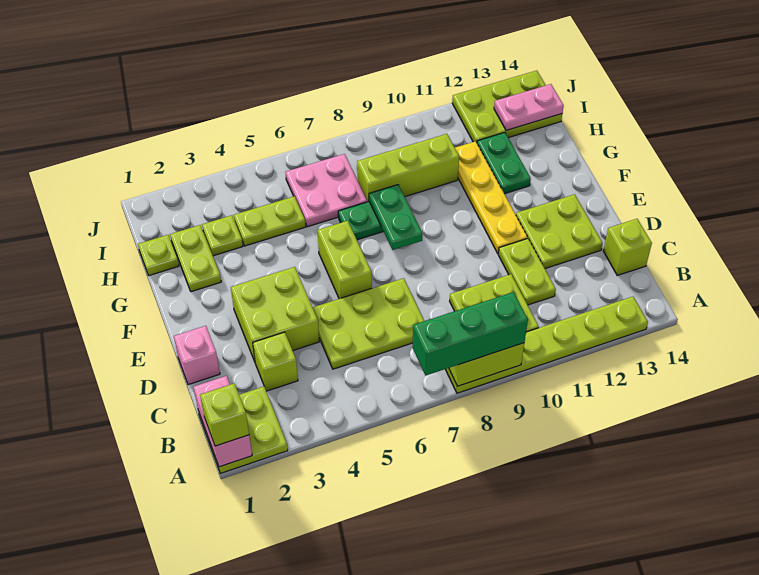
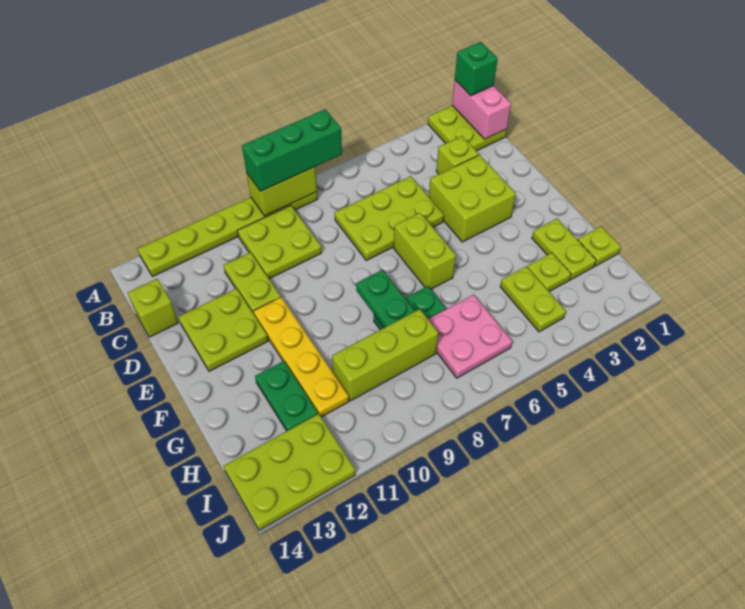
lime brick A1 level 3 -> green brick A1 level 3
pink brick D1 level 1 -> none
lime plate H4:H5 level 1 -> lime plate H4:I4 level 1
pink plate I13:I14 level 2 -> none

